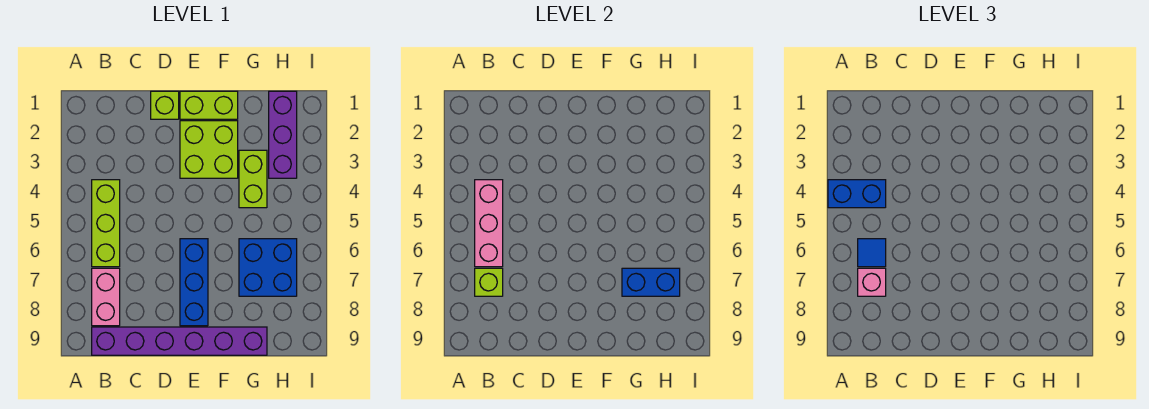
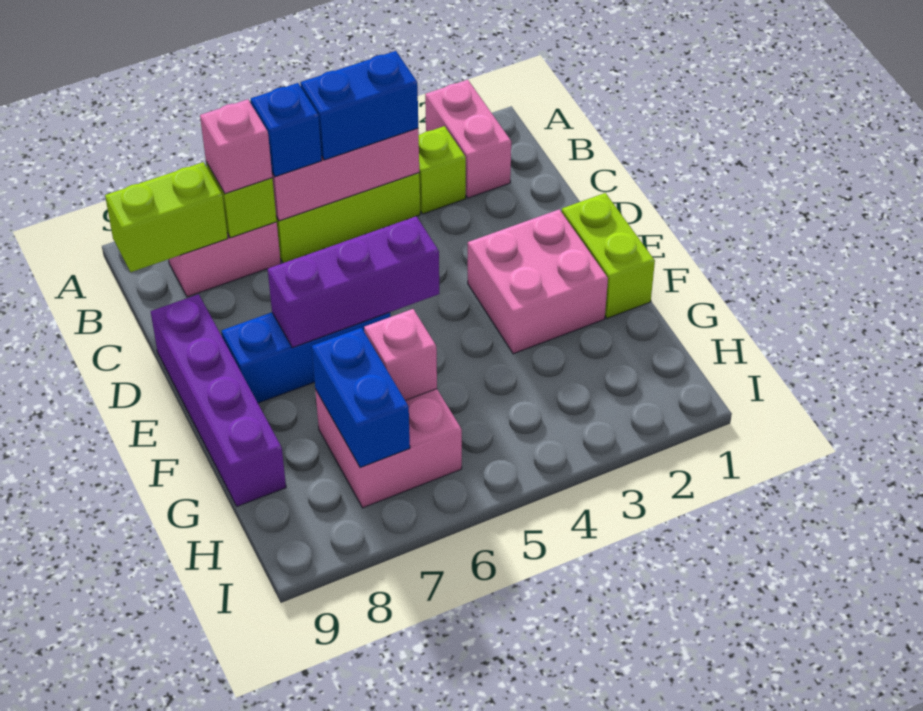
none -> pink brick A2:B2 level 1
blue brick A4:B4 level 3 -> blue brick B4:B5 level 3
blue tile B6 level 3 -> blue brick B6 level 3
purple brick B9:G9 level 1 -> purple brick D9:G9 level 1
lime brick D1 level 1 -> lime brick B3 level 1
lime brick E2:F3 level 1 -> pink brick E2:F3 level 1
lime brick G3:G4 level 1 -> lime brick B8:B9 level 2
blue brick G6:H7 level 1 -> pink brick G6:H7 level 1
none -> pink brick G6 level 2
purple brick H1:H3 level 1 -> purple brick E5:E7 level 2

